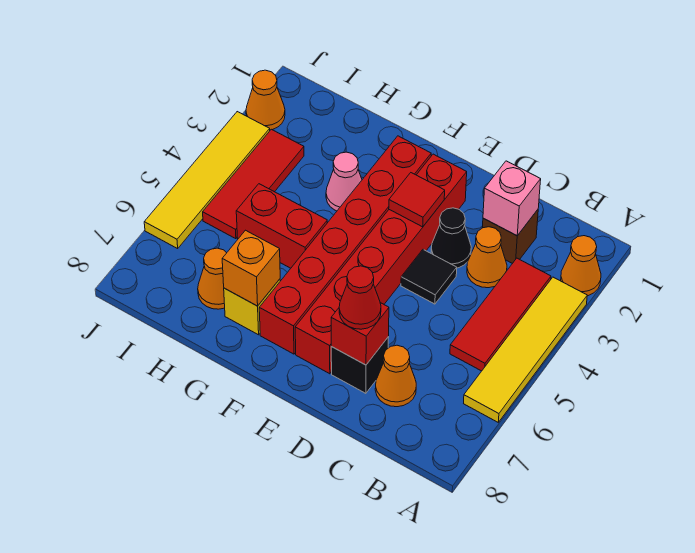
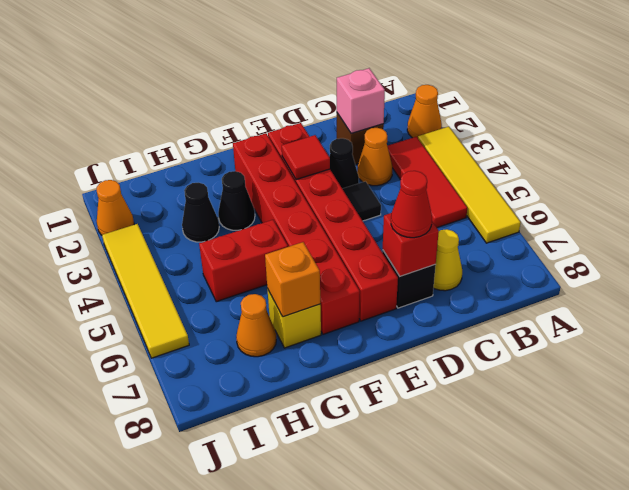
orange cone C7 level 1 -> yellow cone C7 level 1
pink cone G3 level 1 -> black cone G3 level 1
none -> black cone H3 level 1
red tile I3:I5 level 1 -> none

